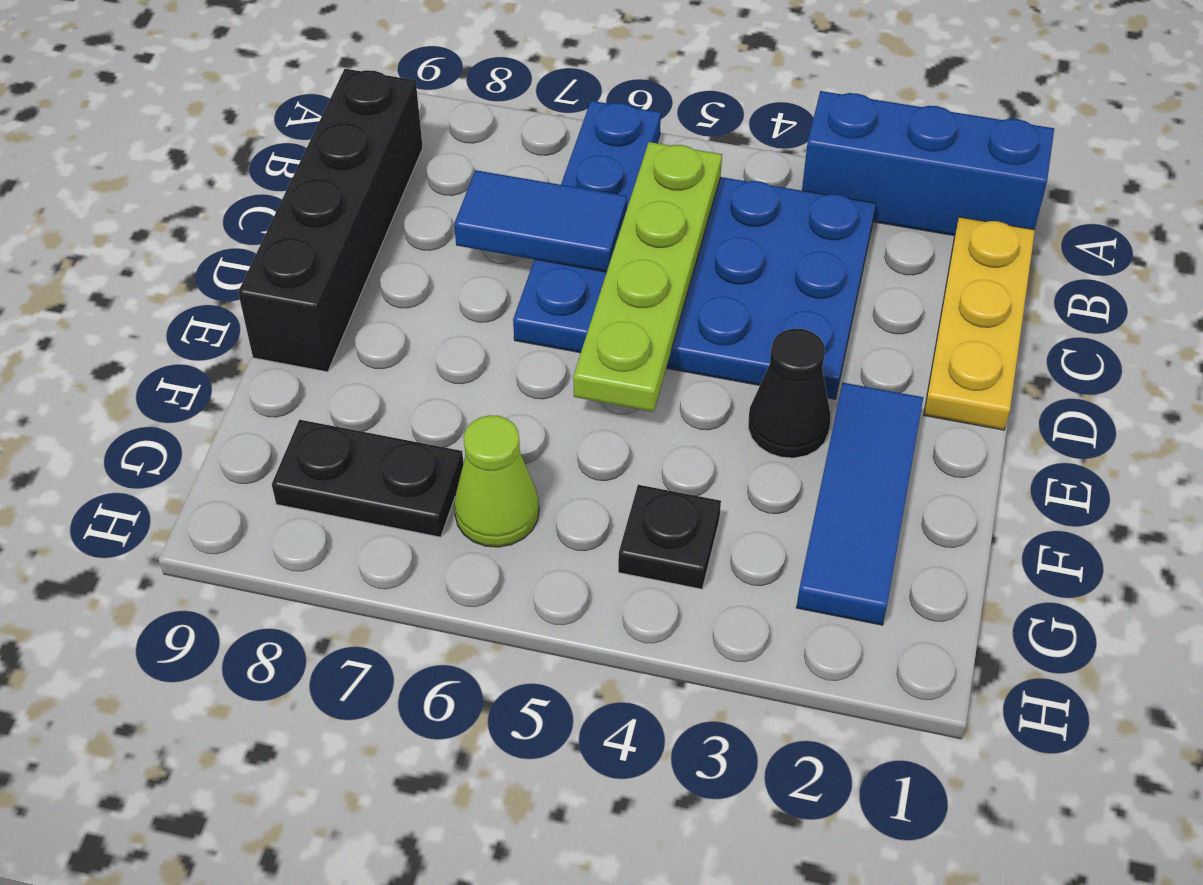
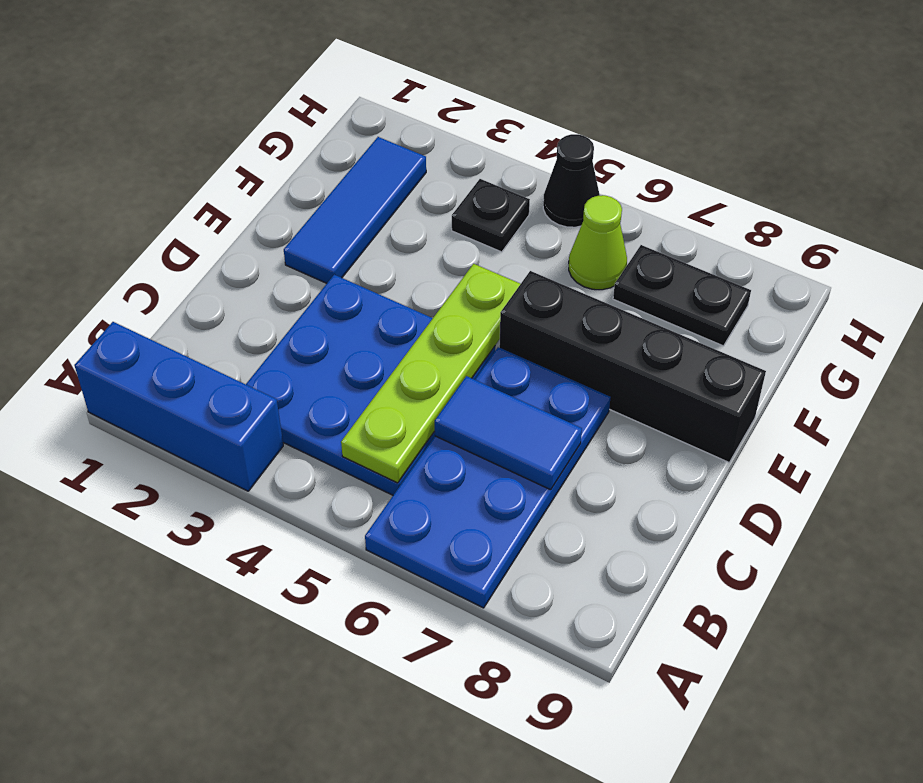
blue plate A6:D6 level 1 -> blue plate A6:D7 level 1
yellow plate B1:D1 level 1 -> none
black brick B9:E9 level 1 -> black brick E6:E9 level 1
black cone E3 level 1 -> black cone H5 level 1

